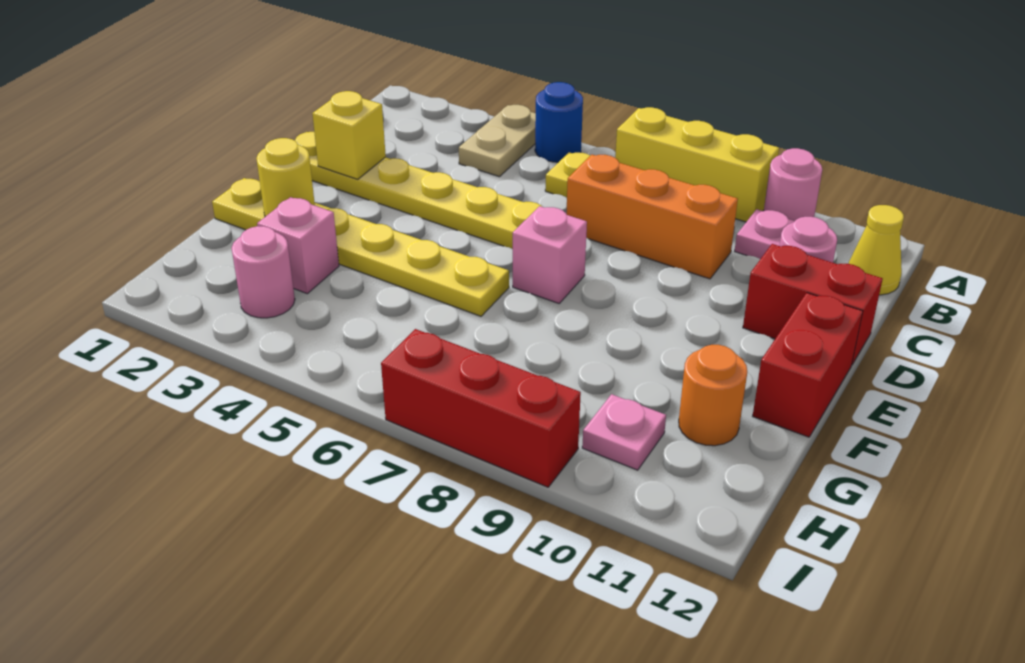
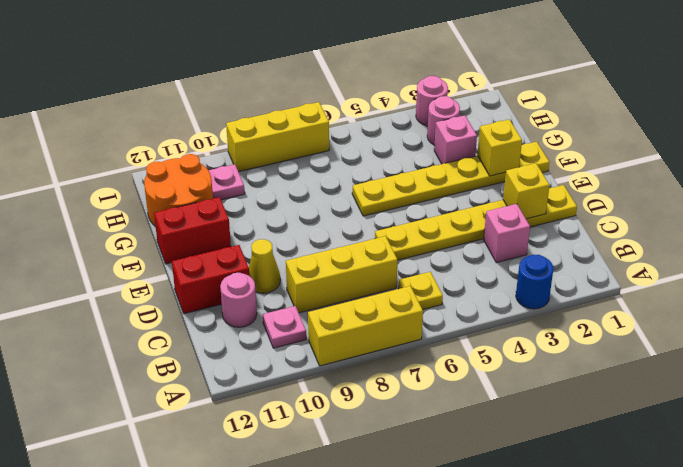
tan plate A4:B4 level 1 -> none
blue round brick A5 level 1 -> blue round brick A3 level 1
pink round brick A10 level 1 -> pink round brick I3 level 1
yellow cone B12 level 1 -> yellow cone D10 level 1
orange brick C7:C9 level 1 -> yellow brick C7:C9 level 1
pink brick E7 level 1 -> pink brick C3 level 1
red brick E12:F12 level 1 -> red brick F11:F12 level 1
yellow round brick F2 level 2 -> yellow brick F2 level 2
orange round brick G11 level 1 -> orange round brick G11:H12 level 1
red brick I7:I9 level 1 -> yellow brick I7:I9 level 1

